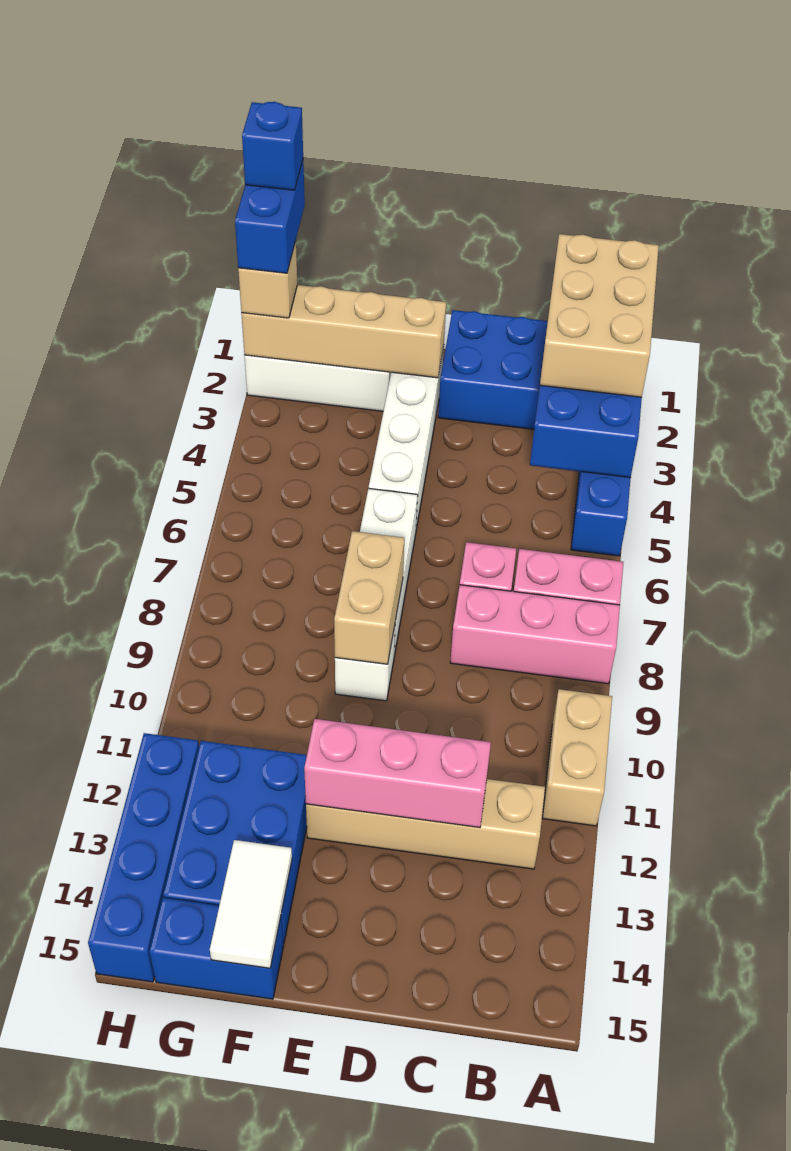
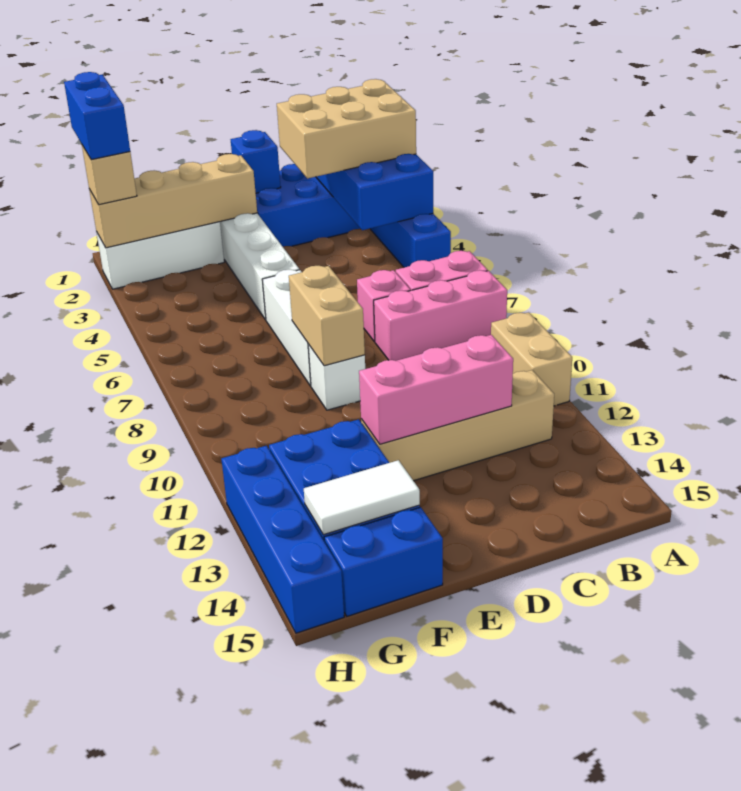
tan brick A1:B3 level 3 -> tan brick A2:C3 level 3
white tile F14:F15 level 2 -> white tile F14:G14 level 2
blue brick H1 level 5 -> blue brick D1 level 2

